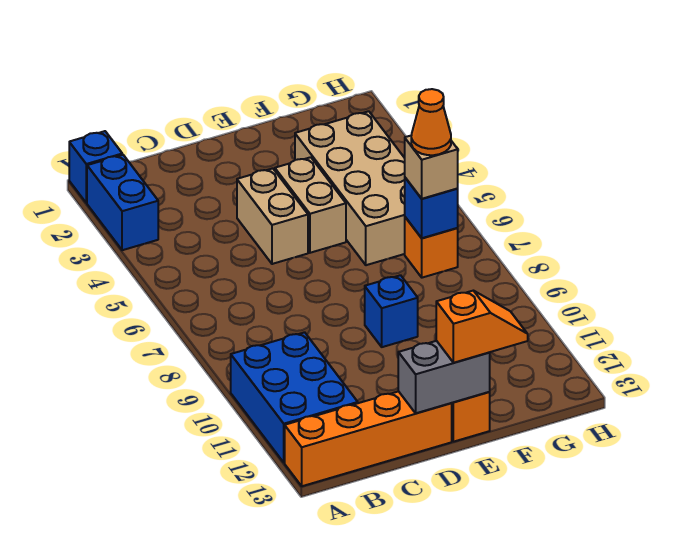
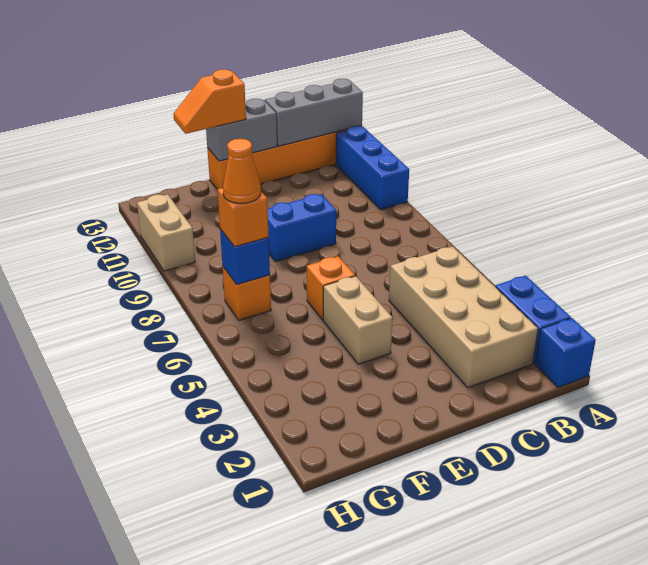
blue brick A10:B12 level 1 -> blue brick A10:A12 level 1
none -> grey brick A13:C13 level 2
tan brick D4:D5 level 1 -> tan brick H10:H11 level 1
none -> orange brick E6 level 1
blue brick E9 level 1 -> blue brick D9:E9 level 1
tan brick F3:G6 level 1 -> tan brick B2:C5 level 1
tan brick G7 level 3 -> orange brick G7 level 3

